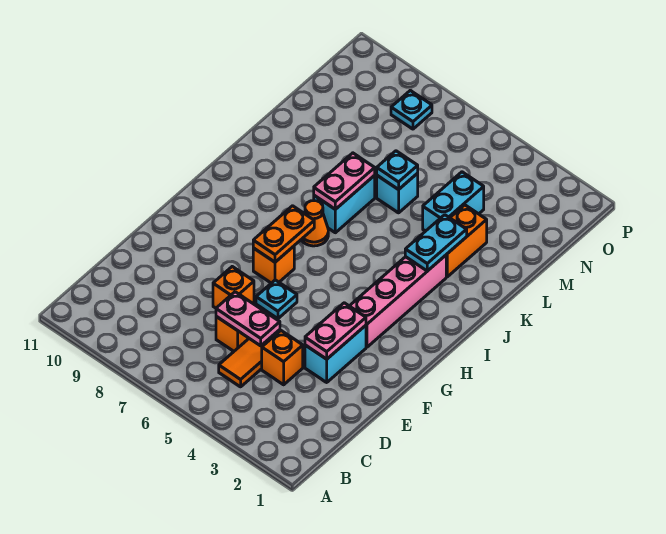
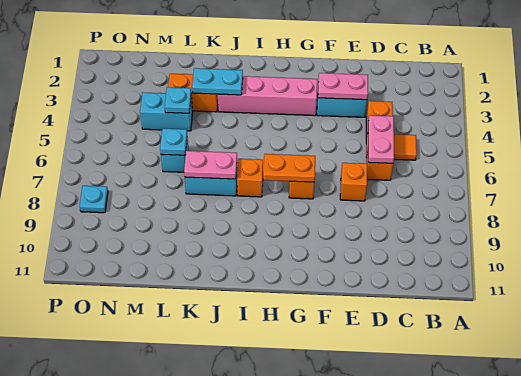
cyan plate F6 level 1 -> cyan plate L4 level 2
orange cone I7 level 1 -> orange brick I7 level 1

